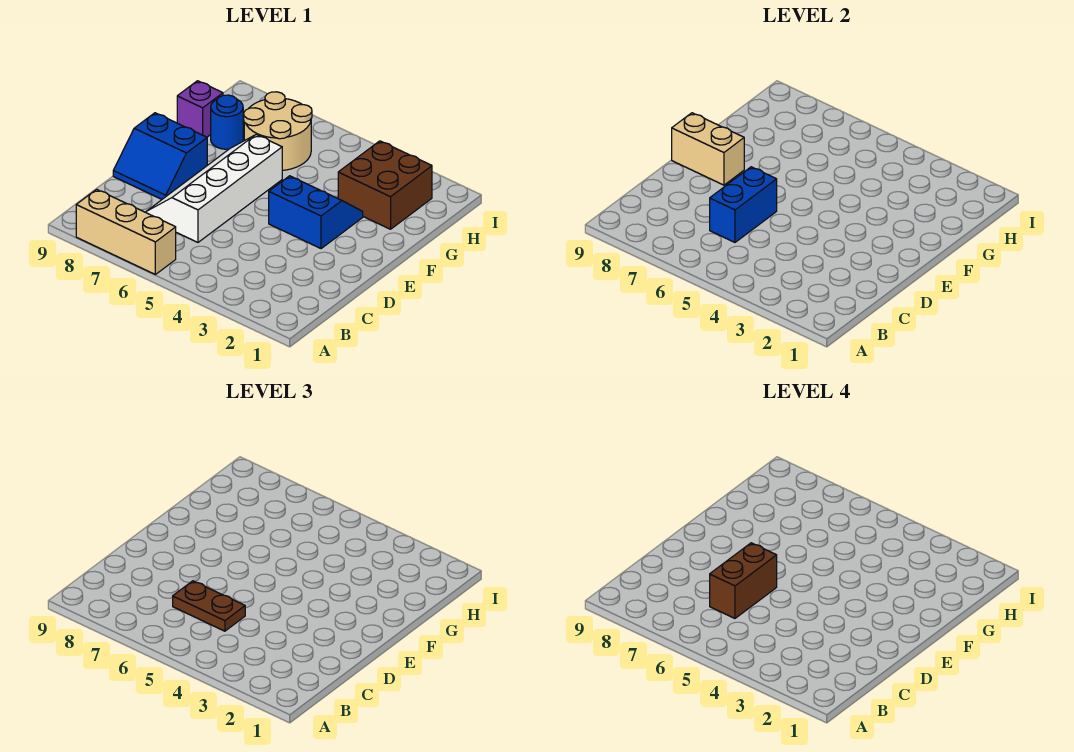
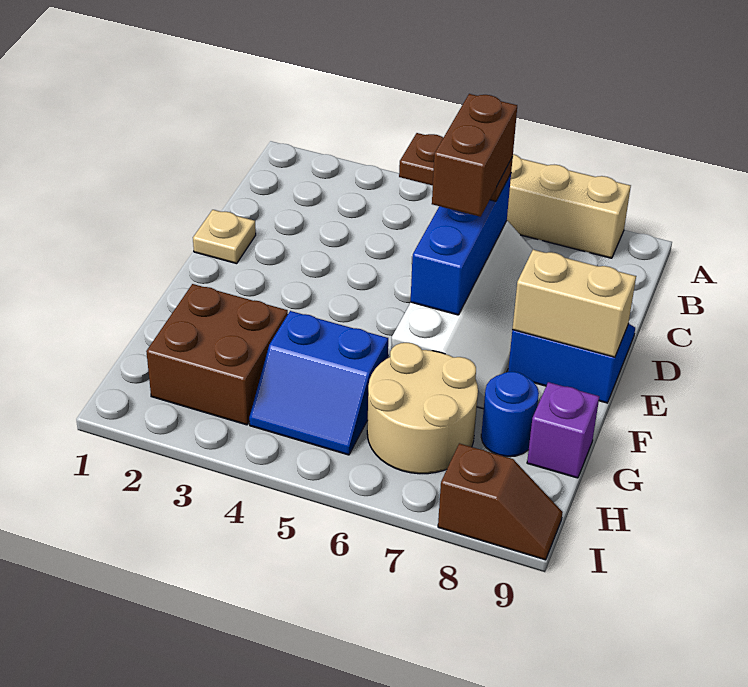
blue brick C6:D6 level 2 -> blue brick C6:E6 level 2
none -> tan plate D1 level 1
blue slope E3:F4 level 1 top E -> blue slope G4:H5 level 1 top G
none -> brown slope I8:I9 level 1 top 8

